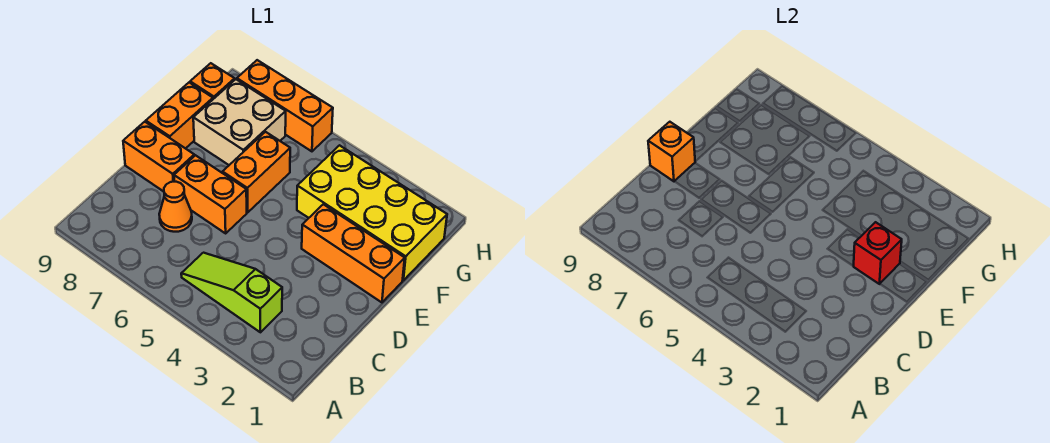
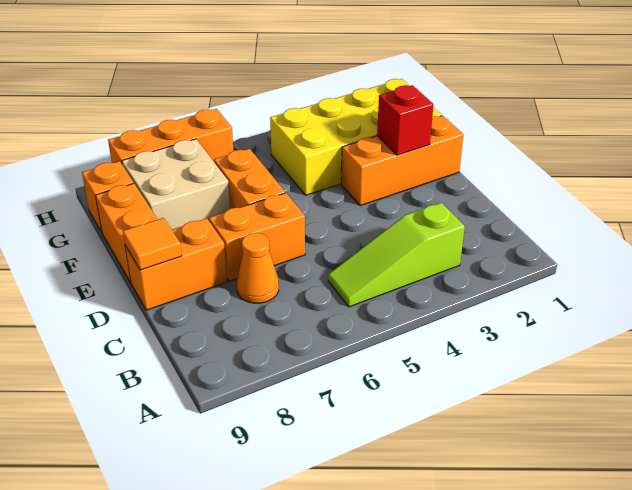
orange brick D9 level 2 -> orange tile D9 level 2

